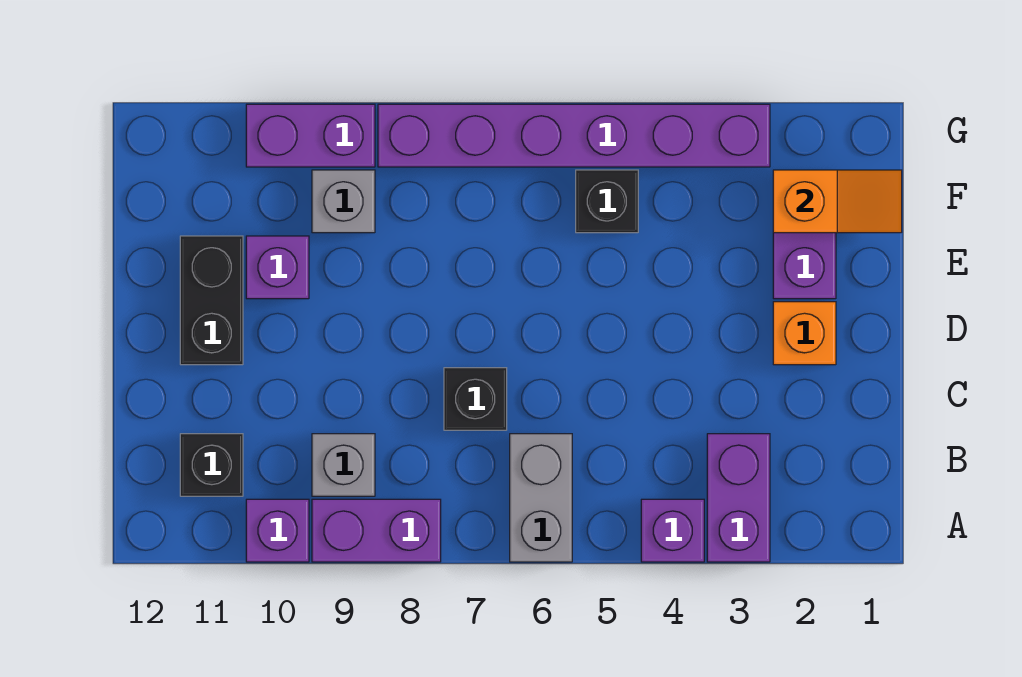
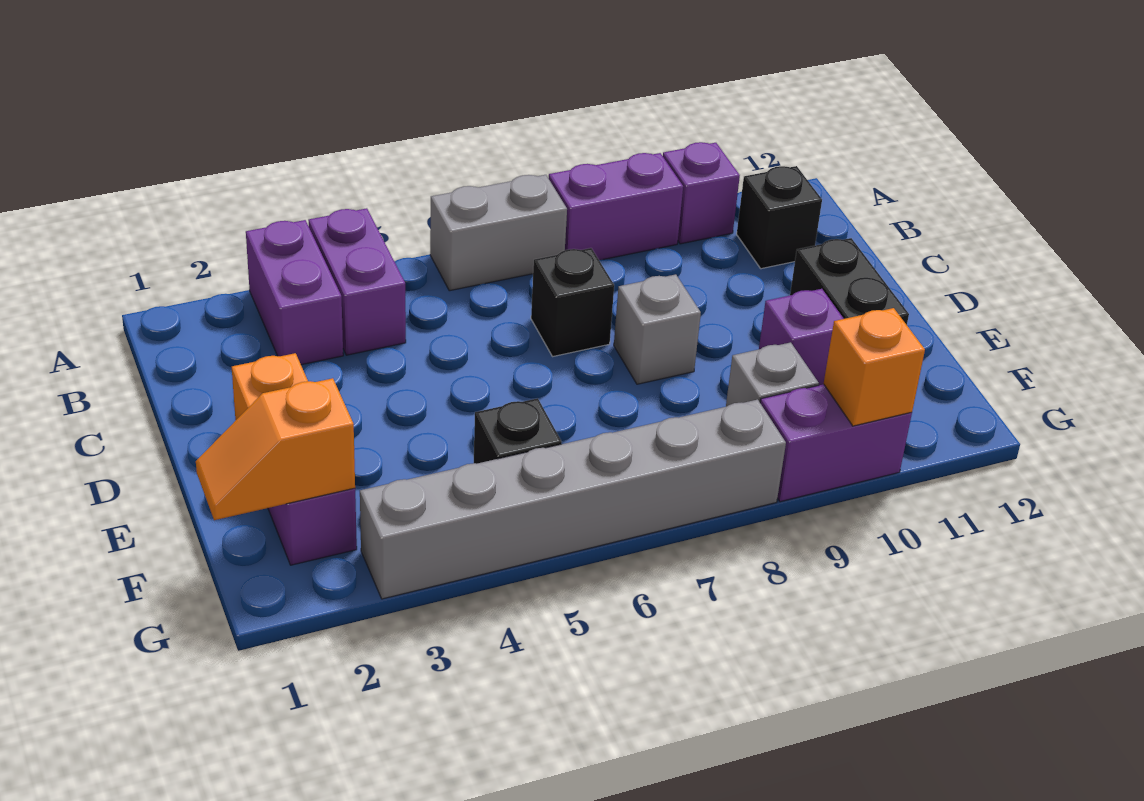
purple brick A4 level 1 -> purple brick A4:B4 level 1
grey brick A6:B6 level 1 -> grey brick A6:A7 level 1
grey brick B9 level 1 -> grey brick D8 level 1
purple brick G3:G8 level 1 -> grey brick G3:G8 level 1
none -> orange brick G10 level 2

